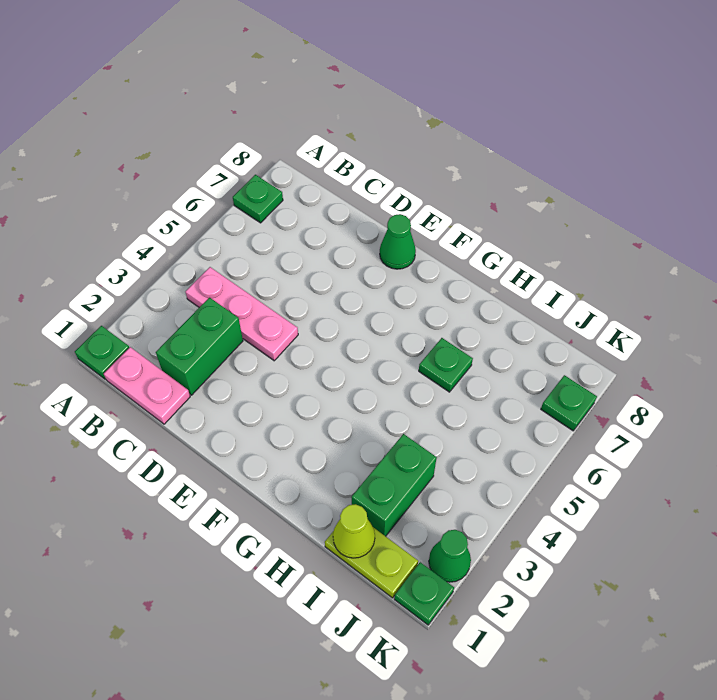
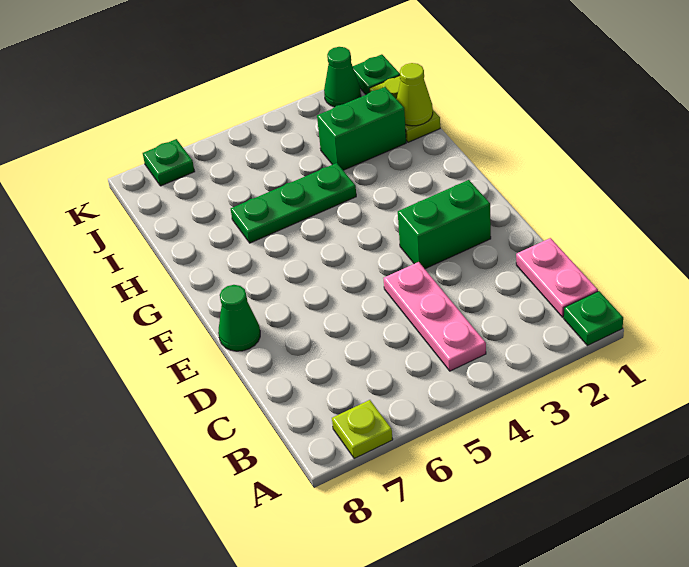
green plate A7 level 1 -> lime plate A7 level 1
green brick C2:C3 level 1 -> green brick E2:E3 level 1
green plate H6 level 1 -> green plate H4:H6 level 1

